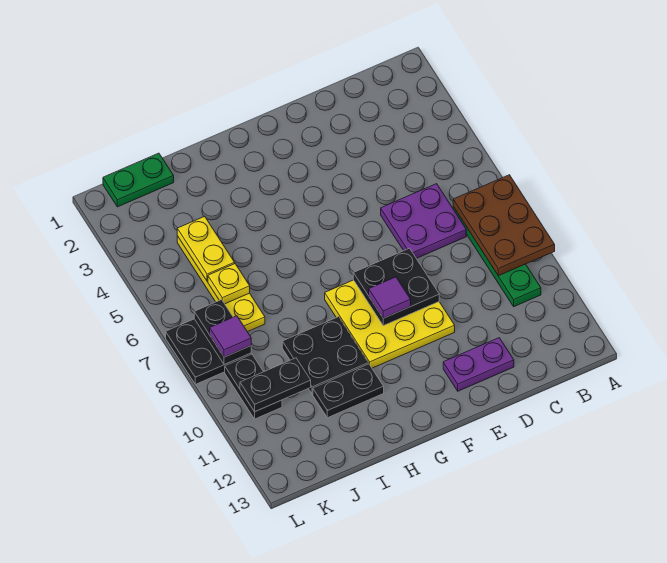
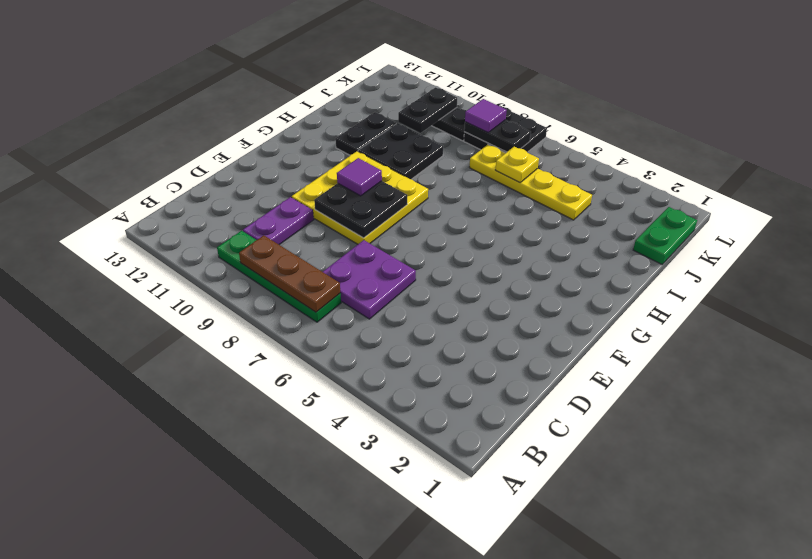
brown plate A7:B9 level 2 -> brown plate B7:B9 level 2
purple plate D12:E12 level 1 -> purple plate C10:D10 level 1
yellow plate J4:J5 level 2 -> none

